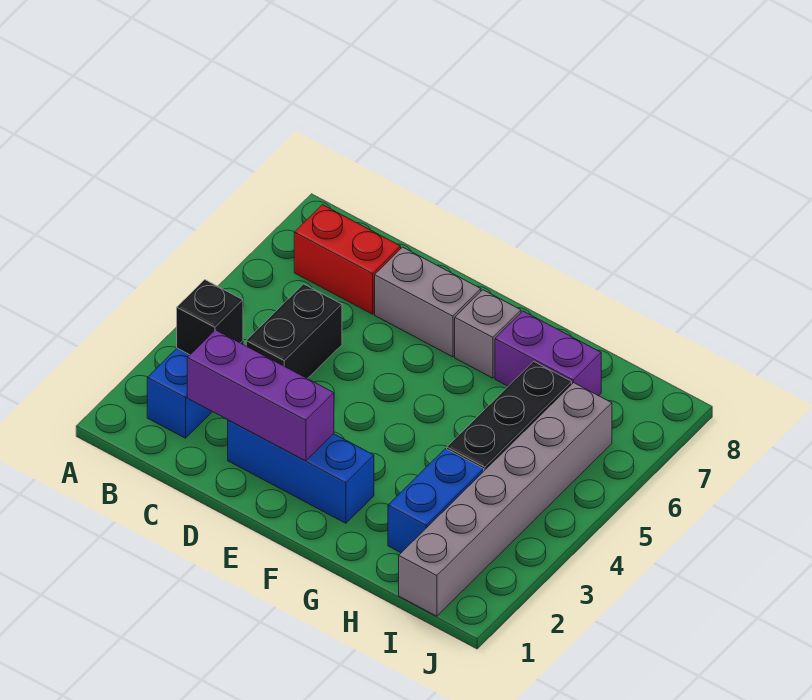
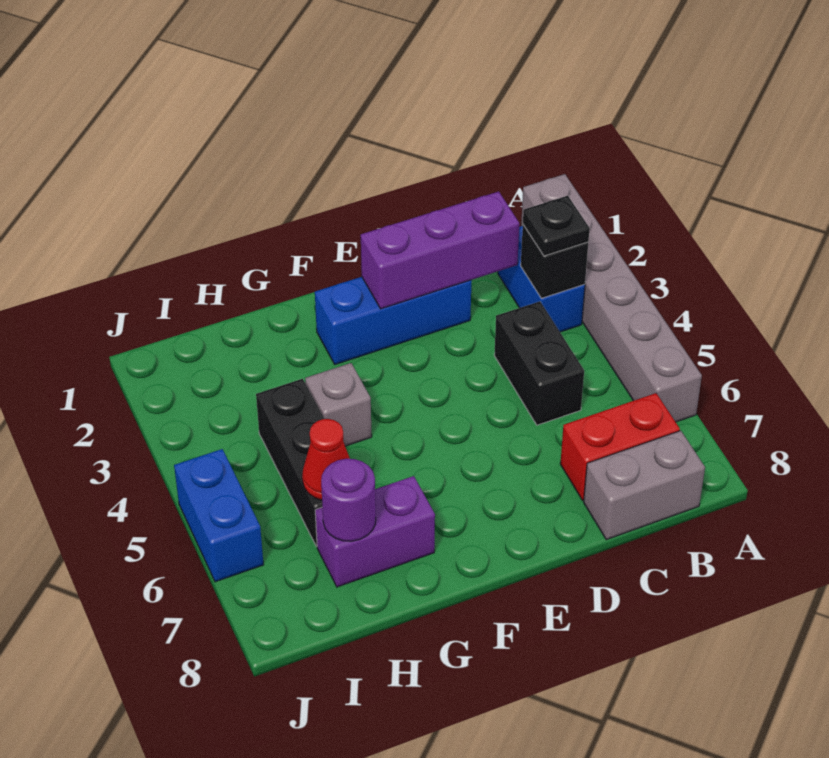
none -> black plate B3 level 3
grey brick D7:E7 level 1 -> grey brick B8:C8 level 1
grey brick F7 level 1 -> grey brick G4 level 1
blue brick H2:H3 level 1 -> blue brick J5:J6 level 1
none -> red cone H6 level 2
none -> purple round brick H7 level 2
grey brick I1:I6 level 1 -> grey brick A1:A6 level 1

